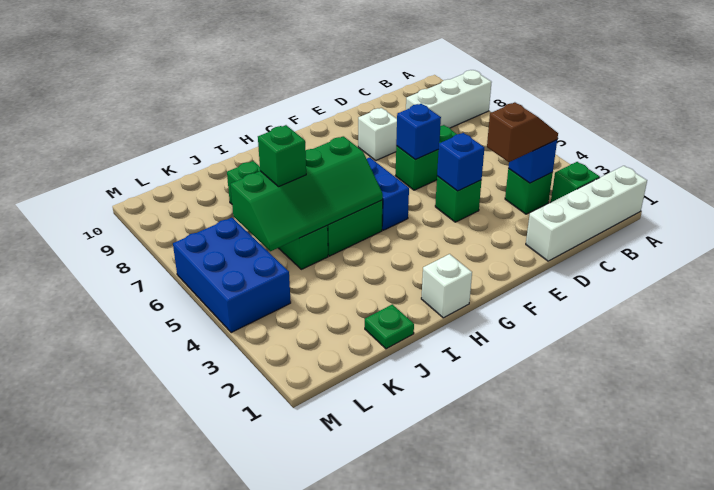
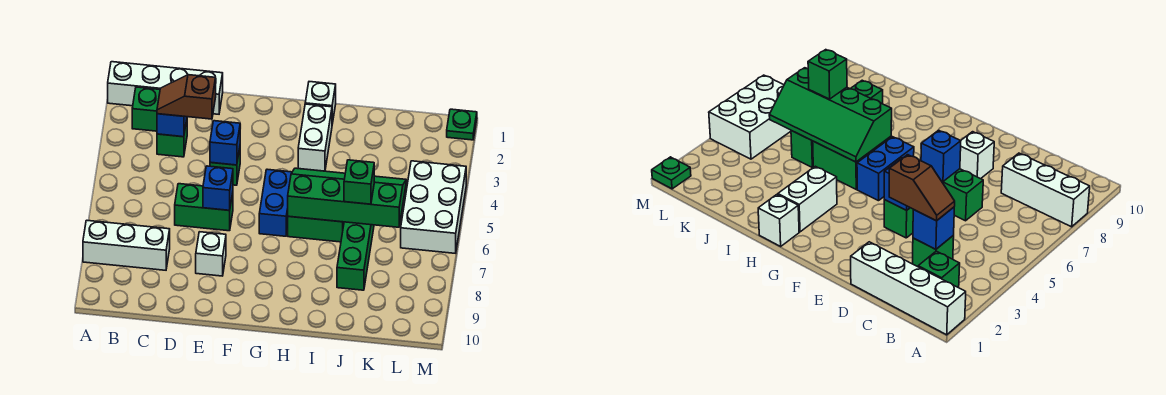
none -> white brick H2:H3 level 1
green plate J1 level 1 -> green plate M1 level 1
blue brick L4:M6 level 1 -> white brick L4:M6 level 1

